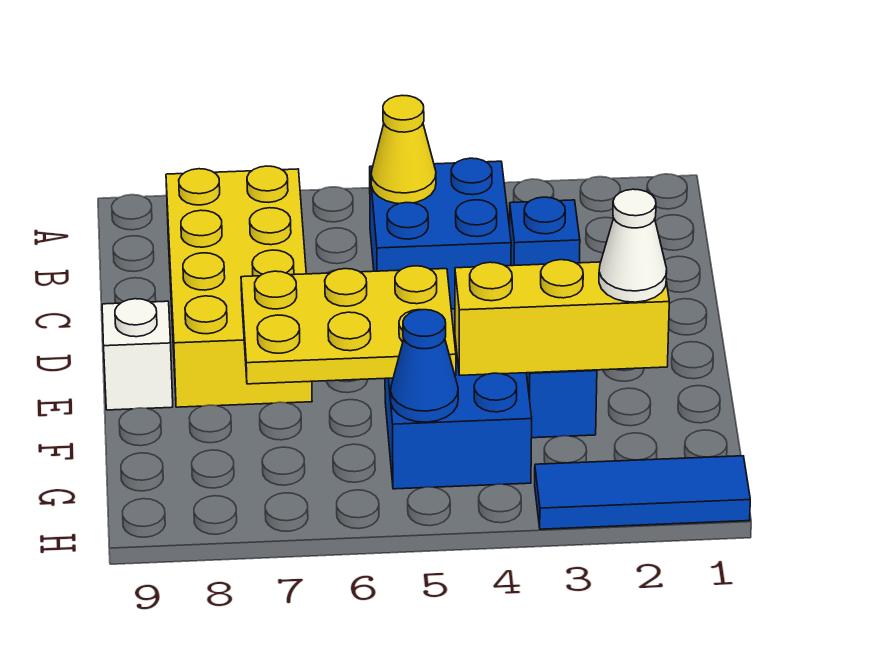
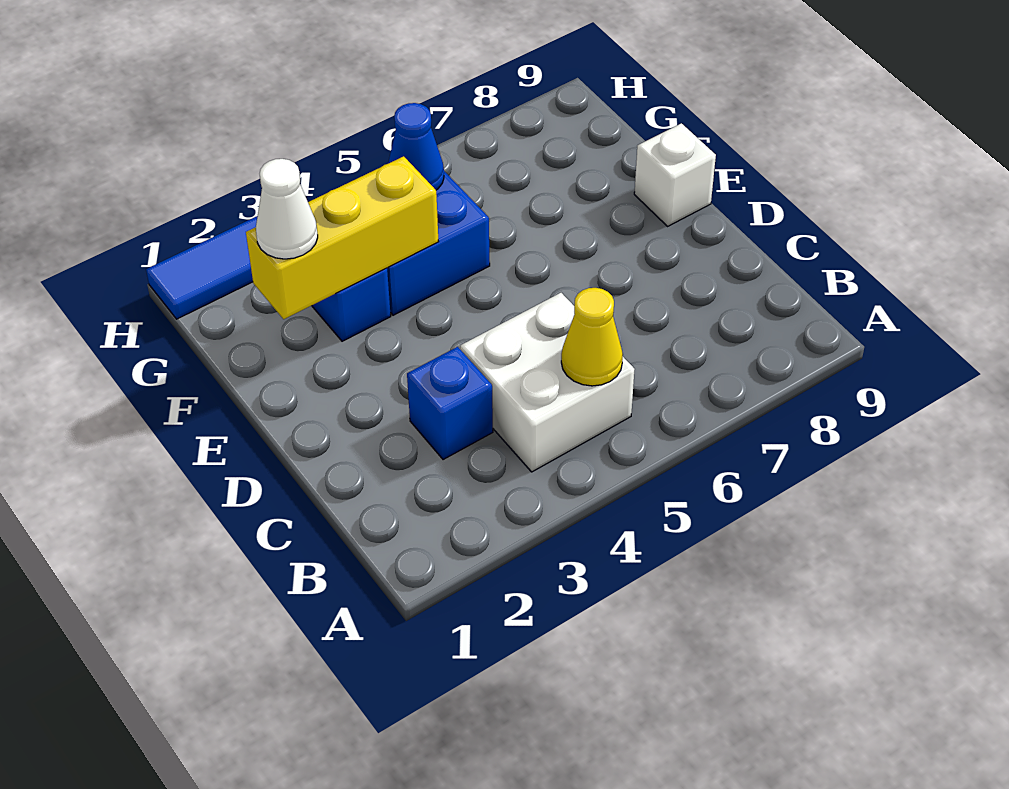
blue brick B4:C5 level 1 -> white brick B4:C5 level 1
yellow brick B7:E8 level 1 -> none
yellow plate E5:F7 level 2 -> none

